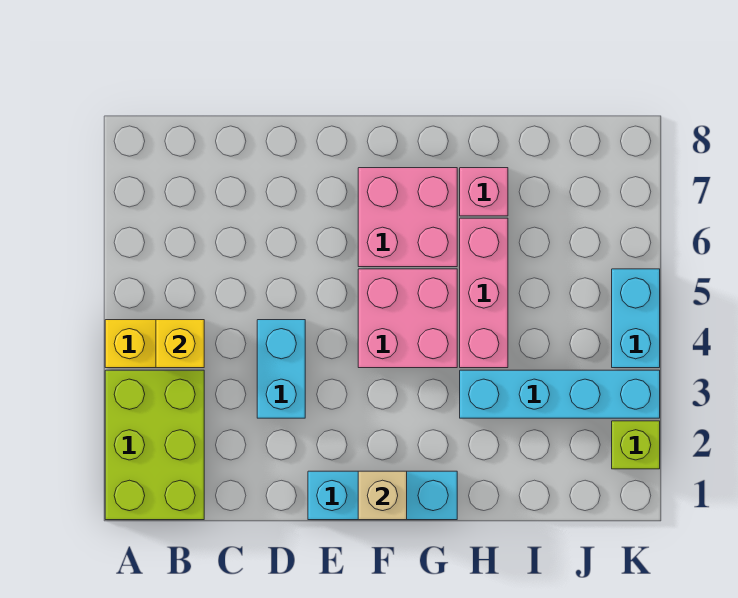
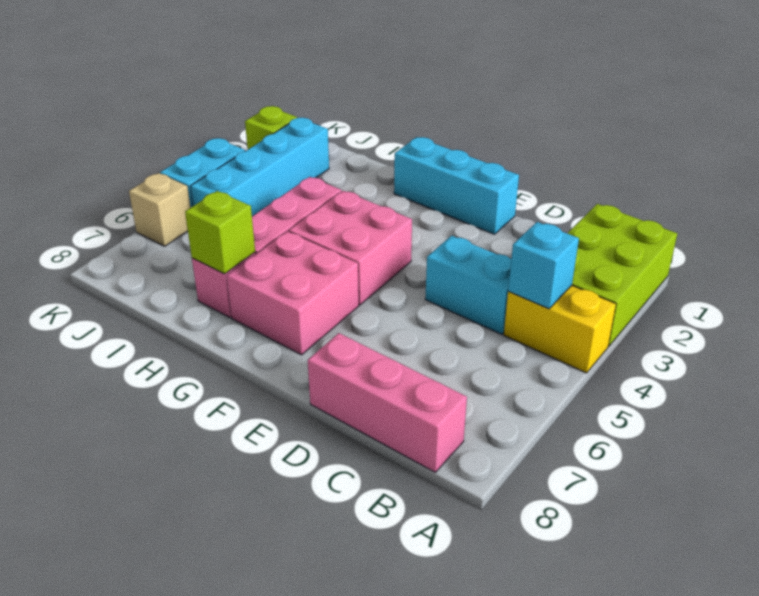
yellow brick B4 level 2 -> cyan brick B4 level 2
none -> pink brick B8:D8 level 1
cyan brick D3:D4 level 1 -> cyan brick C4:D4 level 1
tan brick F1 level 2 -> tan brick K6 level 1
cyan brick H3:K3 level 1 -> cyan brick J2:J5 level 1
none -> lime brick H7 level 2

